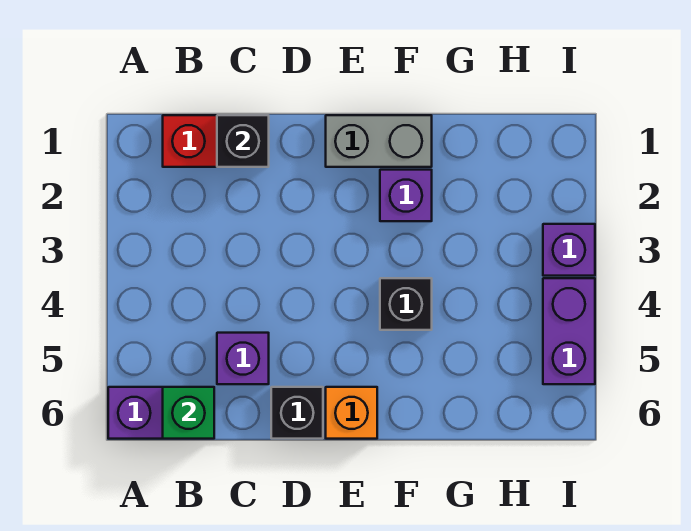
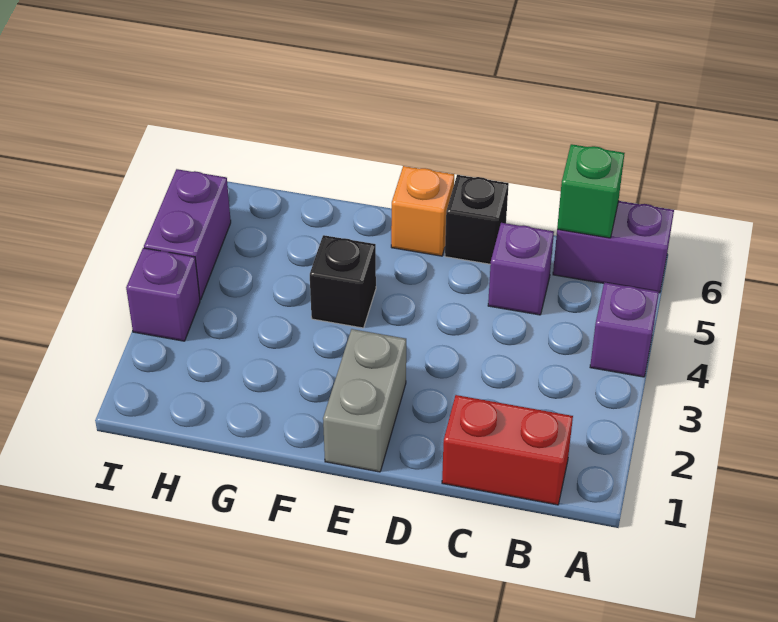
black brick C1 level 2 -> none
grey brick E1:F1 level 1 -> grey brick E1:E2 level 1
purple brick F2 level 1 -> purple brick A4 level 1

